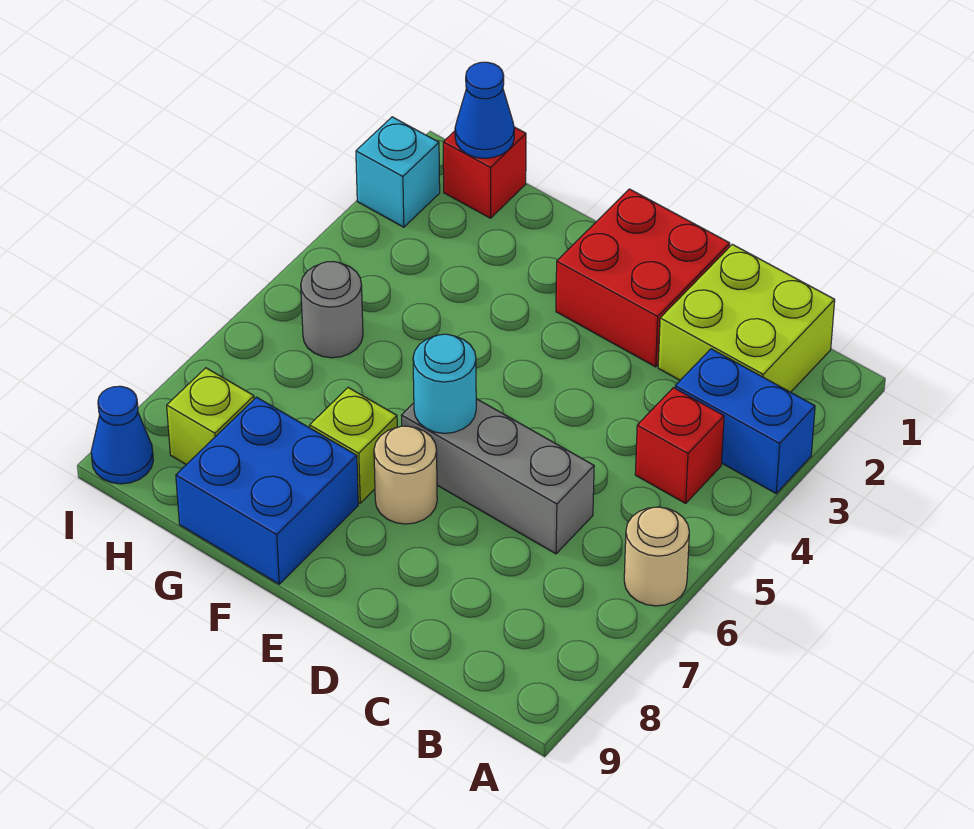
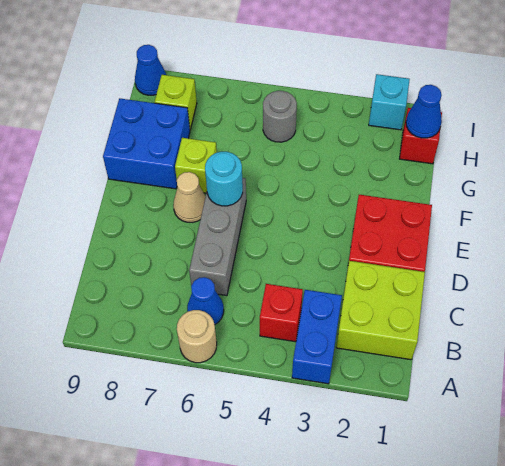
none -> blue cone B6 level 1
tan round brick E7 level 1 -> tan cone E7 level 1

